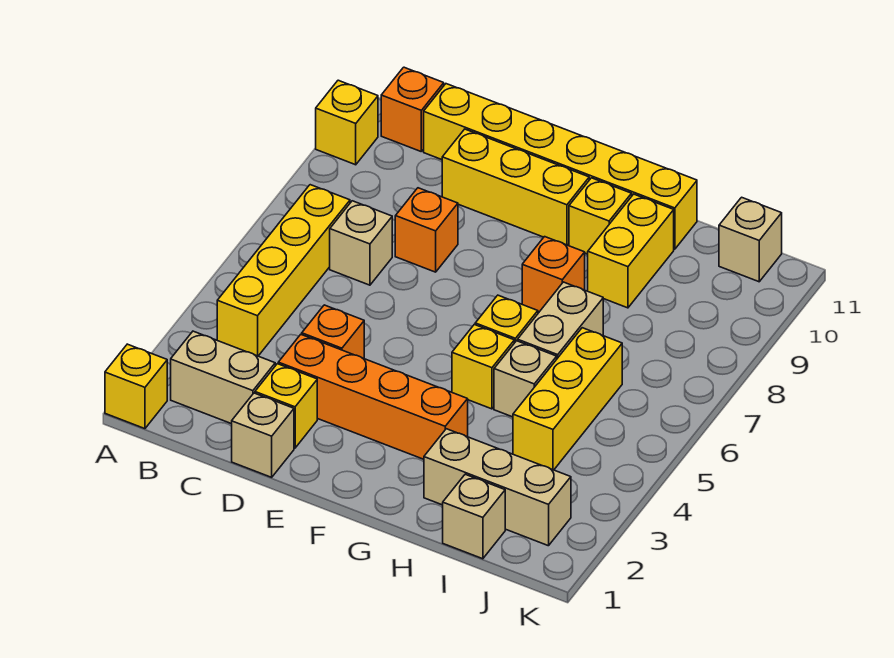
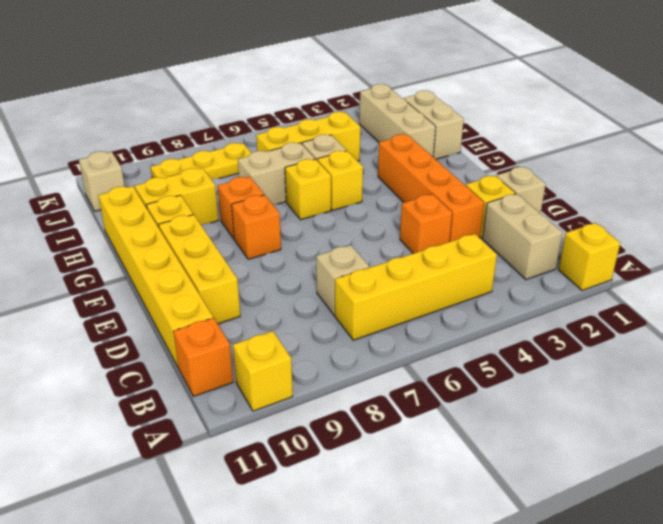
orange brick D8 level 1 -> orange brick F8 level 1
tan brick I1 level 1 -> tan brick H1:I1 level 1
none -> yellow plate J7:J9 level 1

